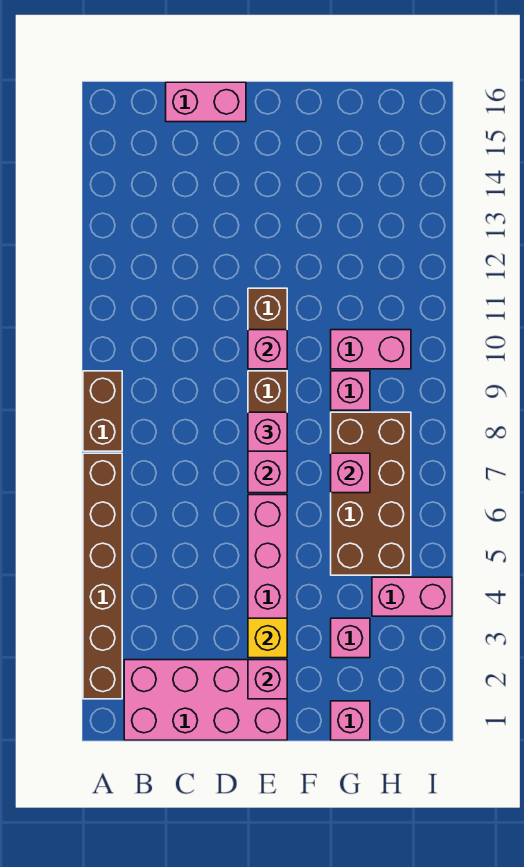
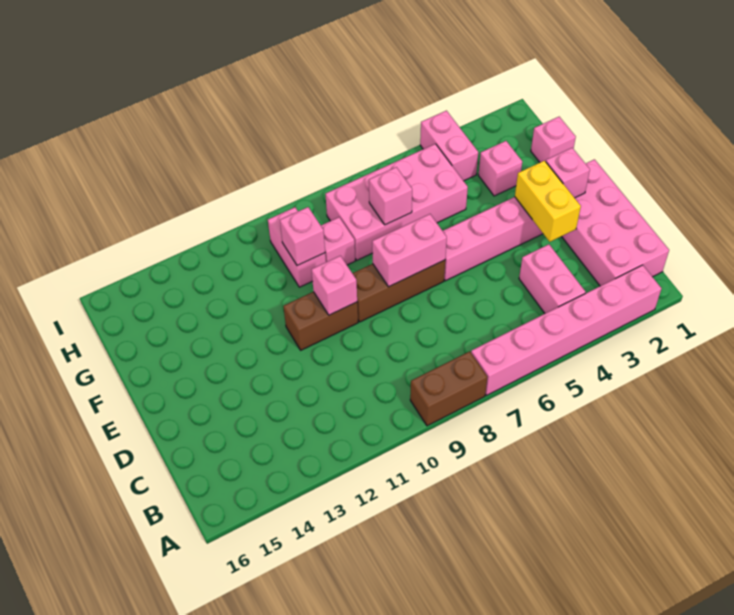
brown brick A2:A7 level 1 -> pink brick A2:A7 level 1
pink brick C16:D16 level 1 -> pink brick B4:C4 level 1
yellow brick E3 level 2 -> yellow brick D3:E3 level 2
pink brick E8 level 3 -> pink brick G10 level 2
brown brick G5:H8 level 1 -> pink brick G5:H8 level 1

